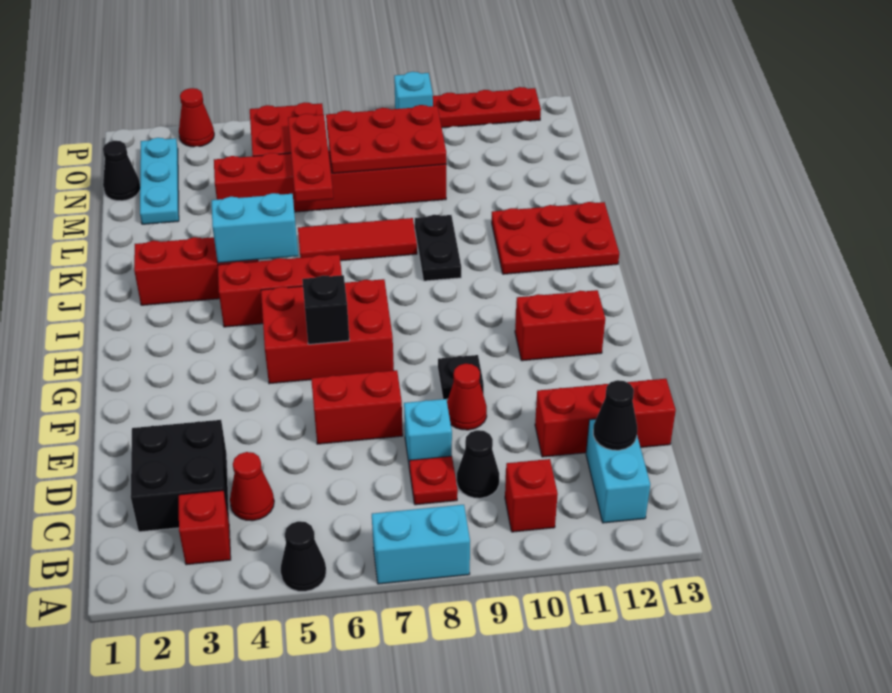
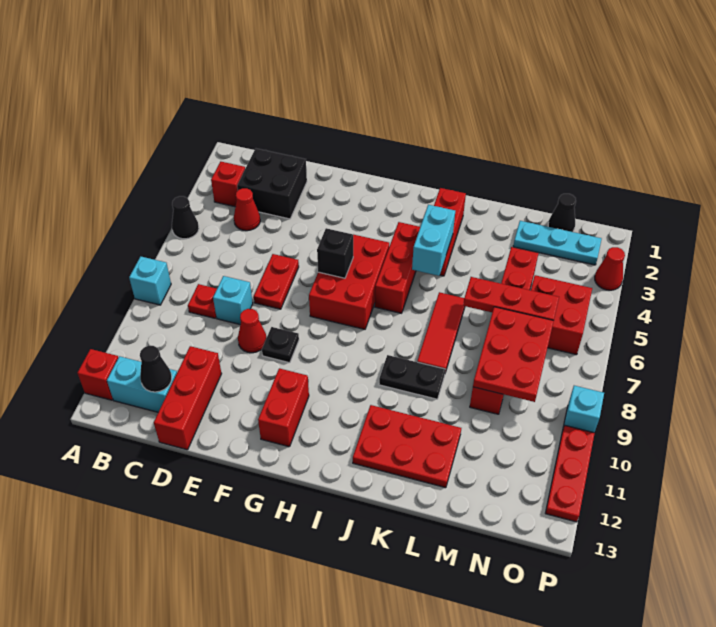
cyan brick A7:A8 level 1 -> cyan brick A8 level 1
red brick B10 level 1 -> red brick A12 level 1
black cone C9 level 1 -> none
red brick E6:E7 level 1 -> red plate E6:E7 level 1
red plate J11:K13 level 1 -> red plate J11:L12 level 1

